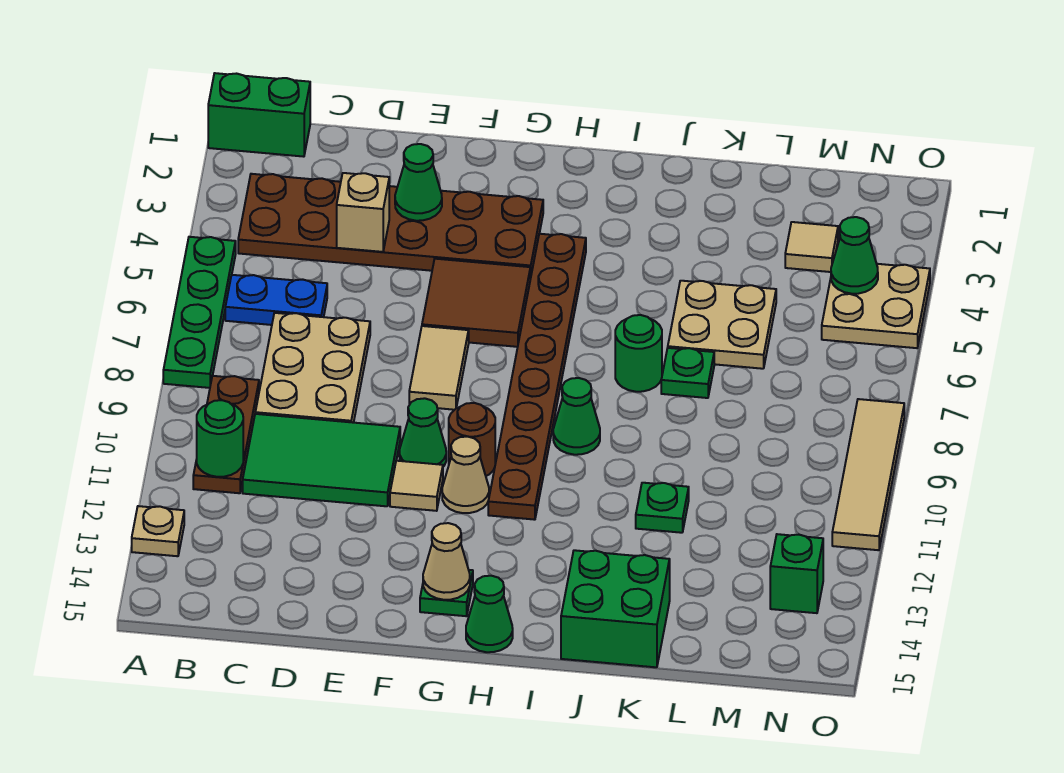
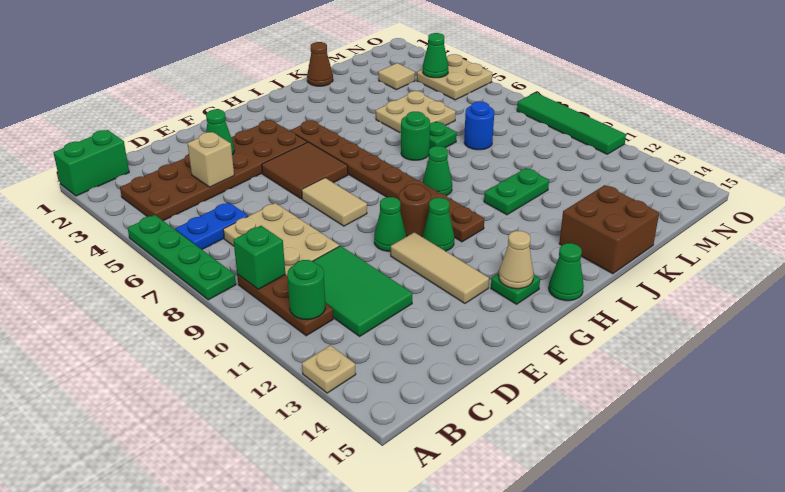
green tile C10:E11 level 1 -> green tile C10:D12 level 1
tan tile F11 level 1 -> tan tile F11:F13 level 1
tan cone G11 level 1 -> green cone G11 level 1
green brick J14:K15 level 1 -> brown brick J14:K15 level 1
none -> brown cone K1 level 1
green plate K11 level 1 -> green plate J11:K11 level 1
none -> blue round brick L8 level 1
green brick N13 level 1 -> green brick B9 level 2
tan tile O8:O11 level 1 -> green tile O8:O11 level 1

